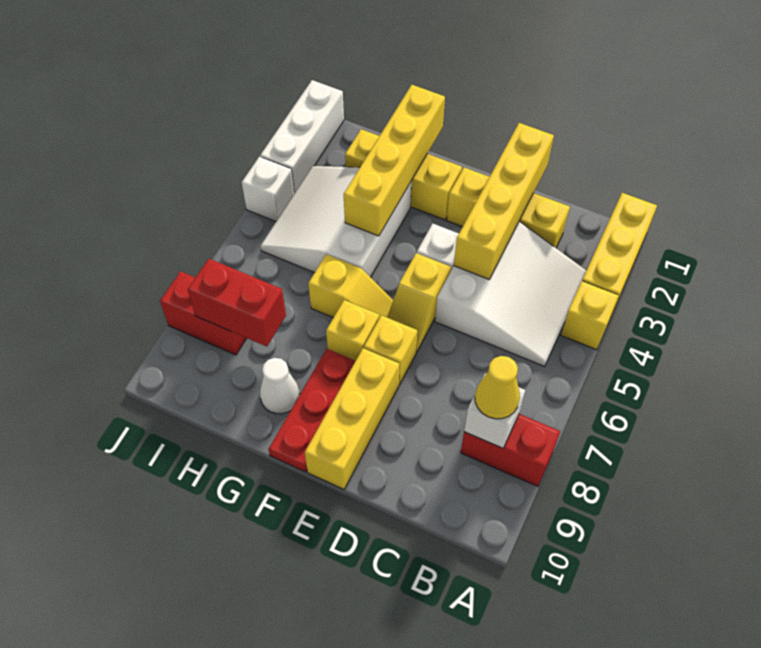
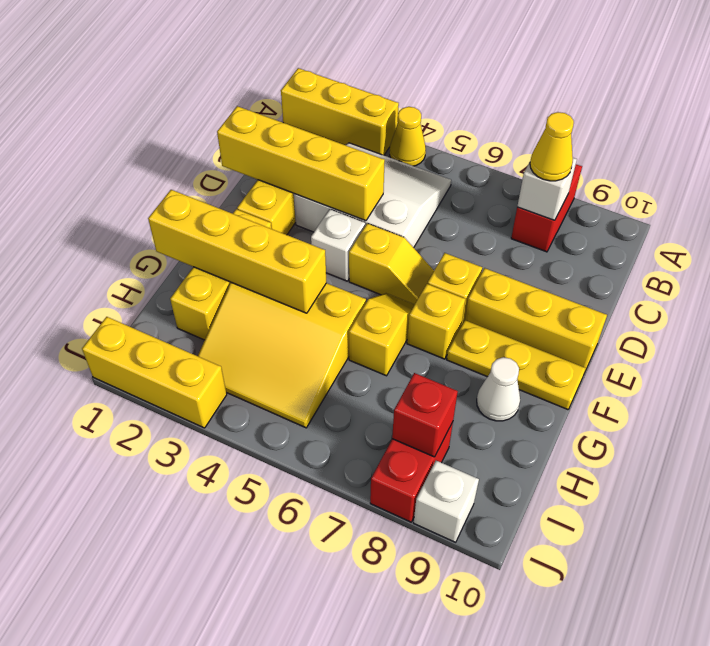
yellow brick A4 level 1 -> yellow cone A4 level 1
red plate F8:F10 level 1 -> yellow plate F8:F10 level 1
white slope G3:I5 level 1 top G -> yellow slope G3:I5 level 1 top G
red brick H8:I8 level 2 -> red brick I8 level 2
white brick J1:J3 level 1 -> yellow brick J1:J3 level 1
white brick J4 level 1 -> white brick J9 level 1

